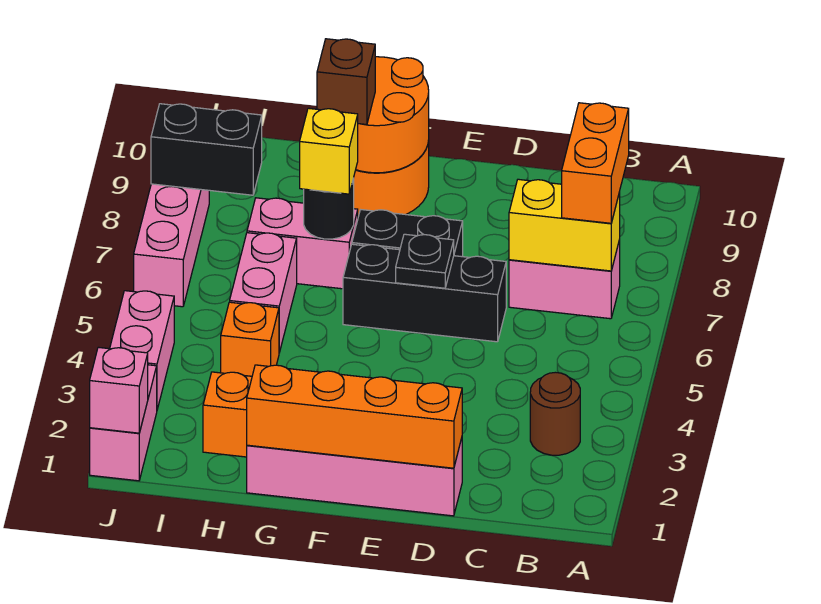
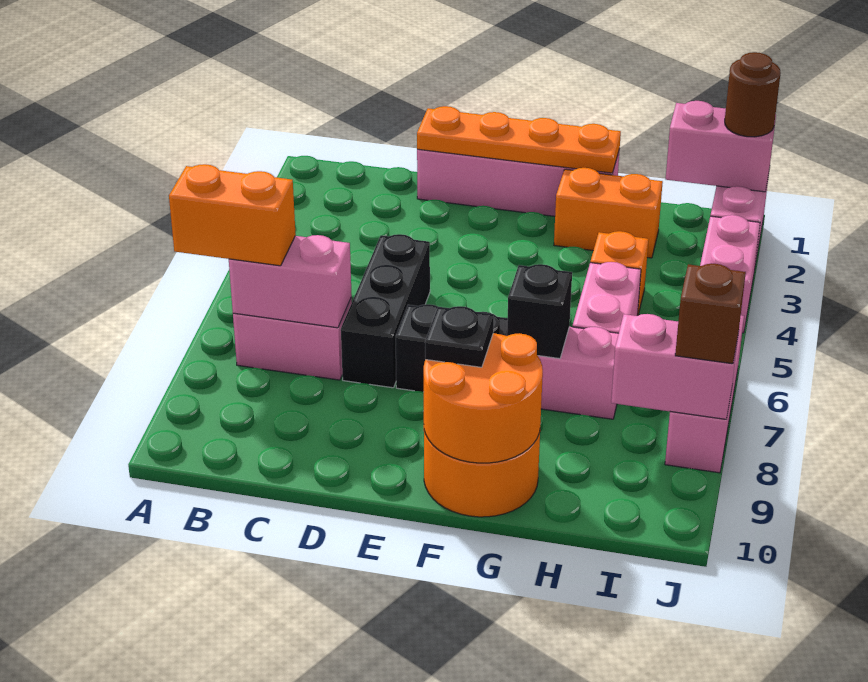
brown round brick B3 level 1 -> brown round brick J1 level 3
yellow brick B7:C7 level 2 -> pink brick B7:C7 level 2
orange brick B7:B8 level 3 -> orange brick A7:B7 level 3
orange brick D1:G1 level 2 -> orange plate D1:G1 level 2
black brick D6:F6 level 1 -> black brick D5:D7 level 1
black plate E6 level 2 -> black plate F9 level 3
black round brick G7 level 2 -> black brick G7 level 2
yellow brick G7 level 3 -> none
brown brick G9 level 3 -> brown brick J8 level 3
black brick I8:J8 level 2 -> pink brick I8:J8 level 2
pink brick J1 level 2 -> pink brick I1:J1 level 2

